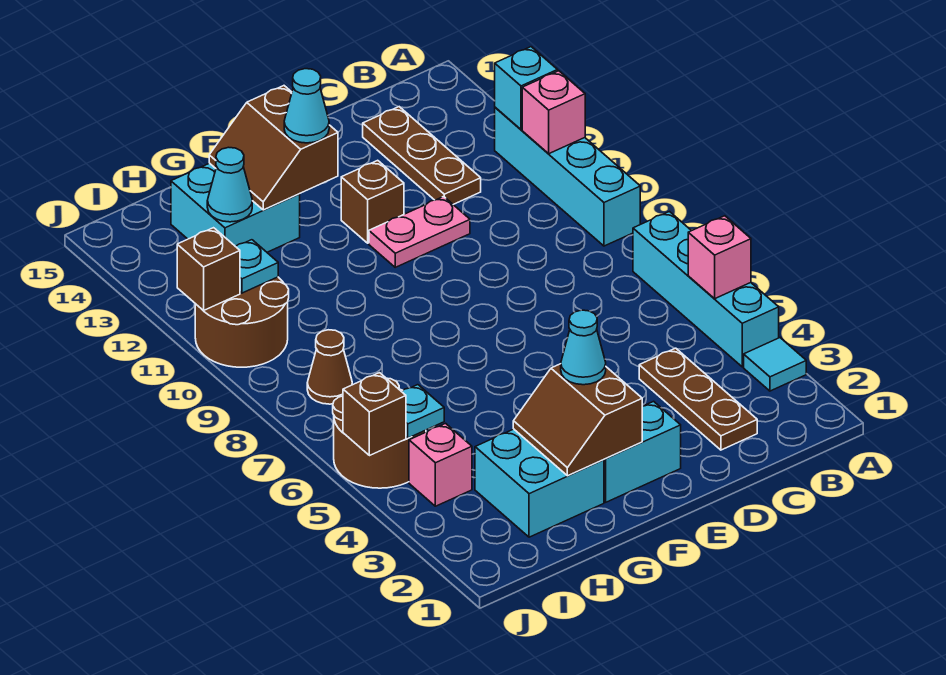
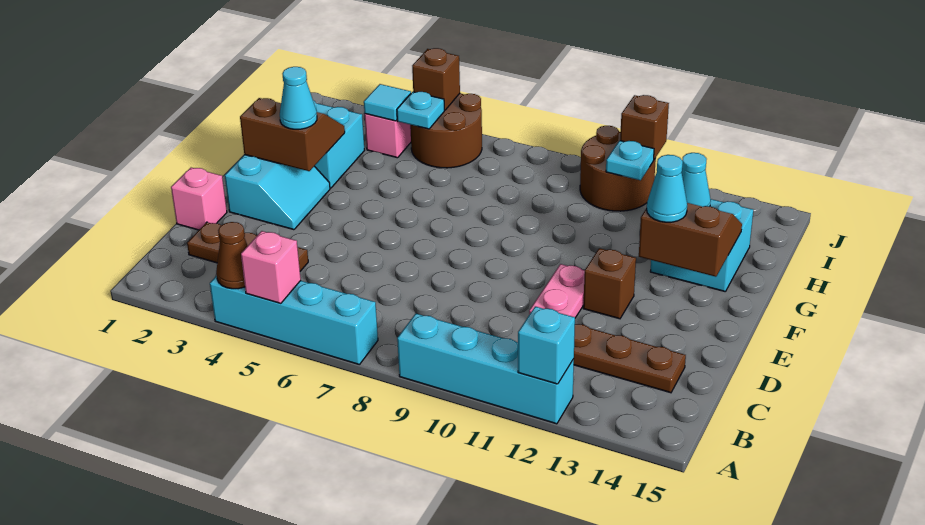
cyan tile A3 level 1 -> cyan tile I4 level 2
pink brick A11 level 2 -> pink brick D1 level 1
brown cone I8 level 1 -> brown cone A4 level 2

